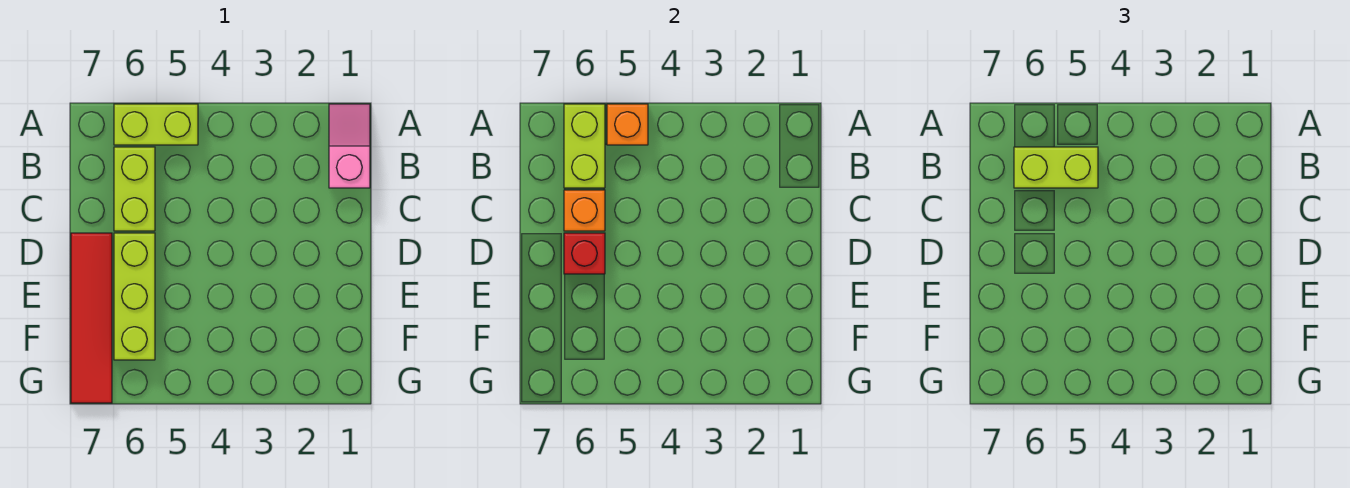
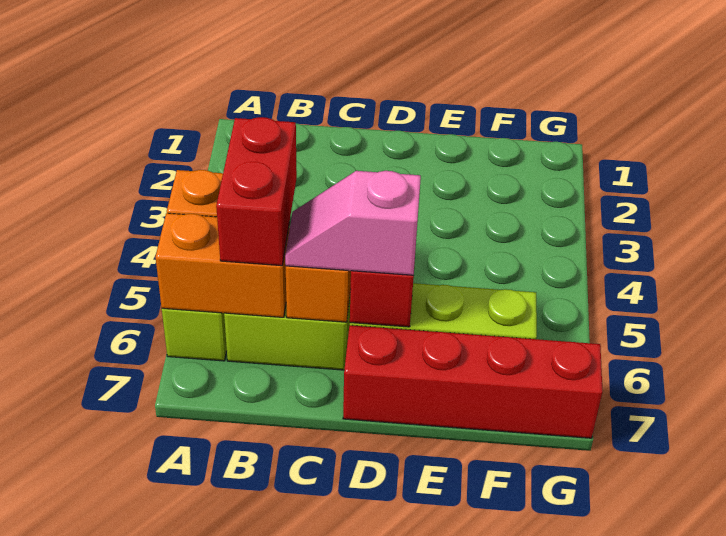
pink slope A1:B1 level 1 top B -> pink slope C6:D6 level 3 top D
lime brick A6:B6 level 2 -> orange brick A6:B6 level 2
lime brick B5:B6 level 3 -> red brick B5:B6 level 3
red tile D7:G7 level 1 -> red brick D7:G7 level 1

